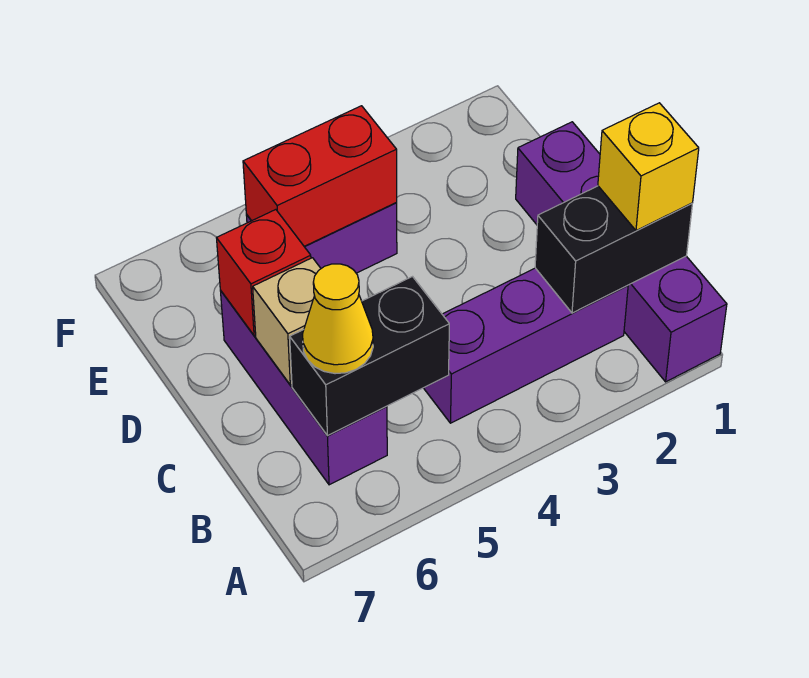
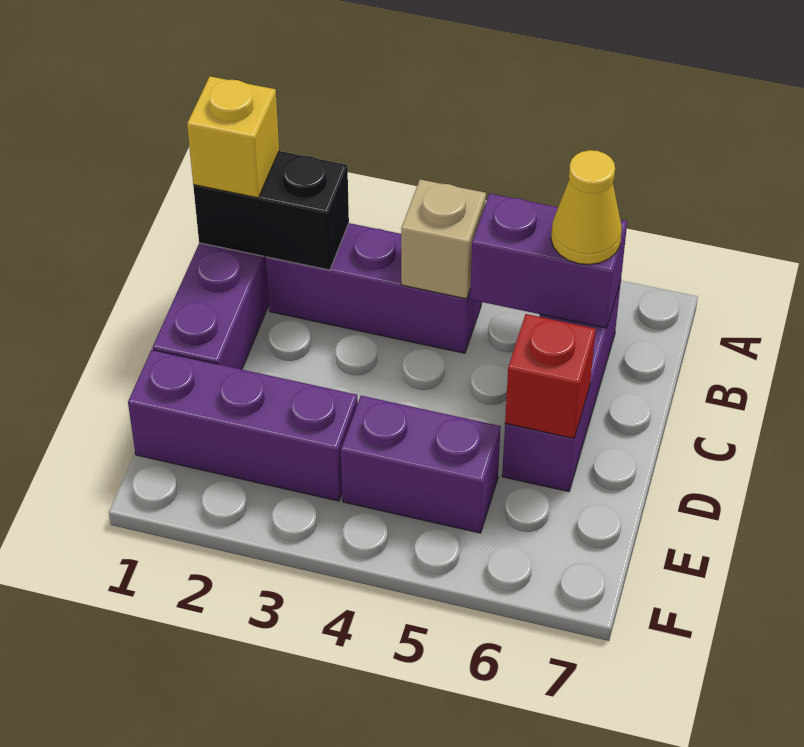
black brick B5:B6 level 2 -> purple brick B5:B6 level 2
tan brick C6 level 2 -> tan brick B4 level 2
none -> purple brick E1:E3 level 1
red brick E4:E5 level 2 -> none

